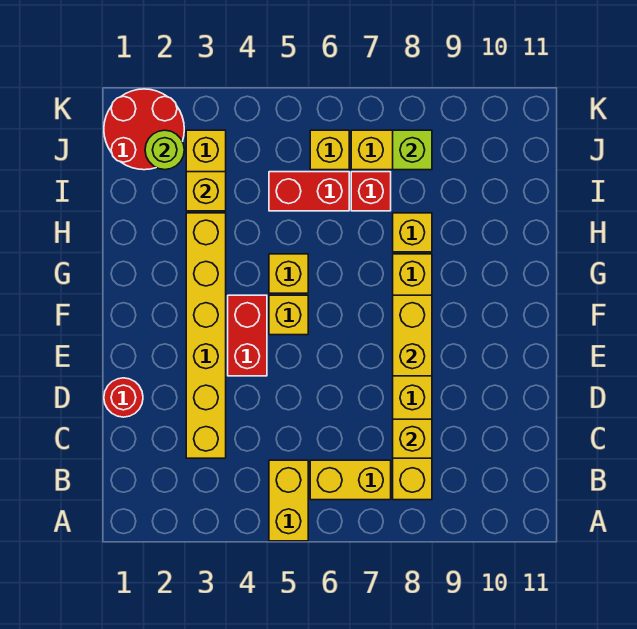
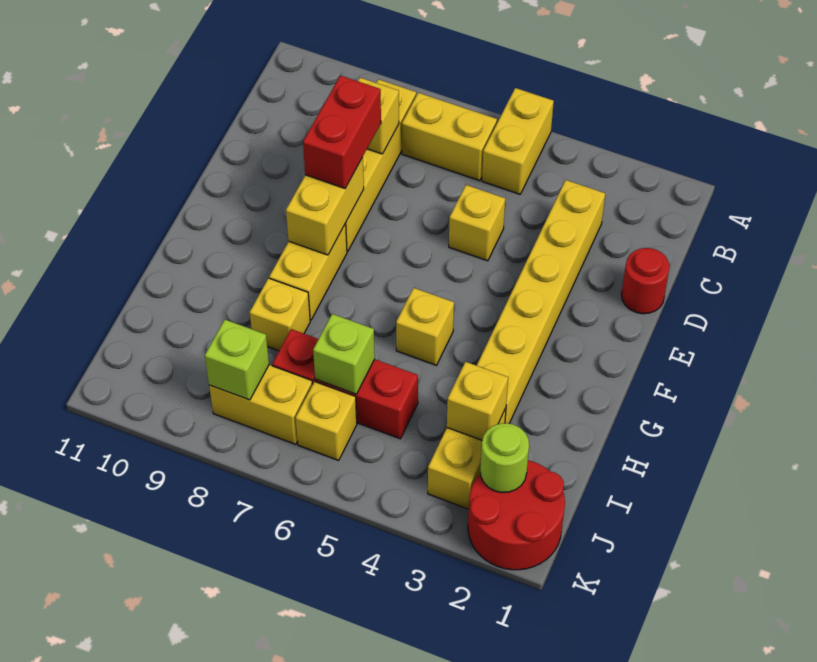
red brick E4:F4 level 1 -> red brick D8:E8 level 3
yellow brick F5 level 1 -> yellow brick D5 level 1
none -> lime brick I6 level 2

